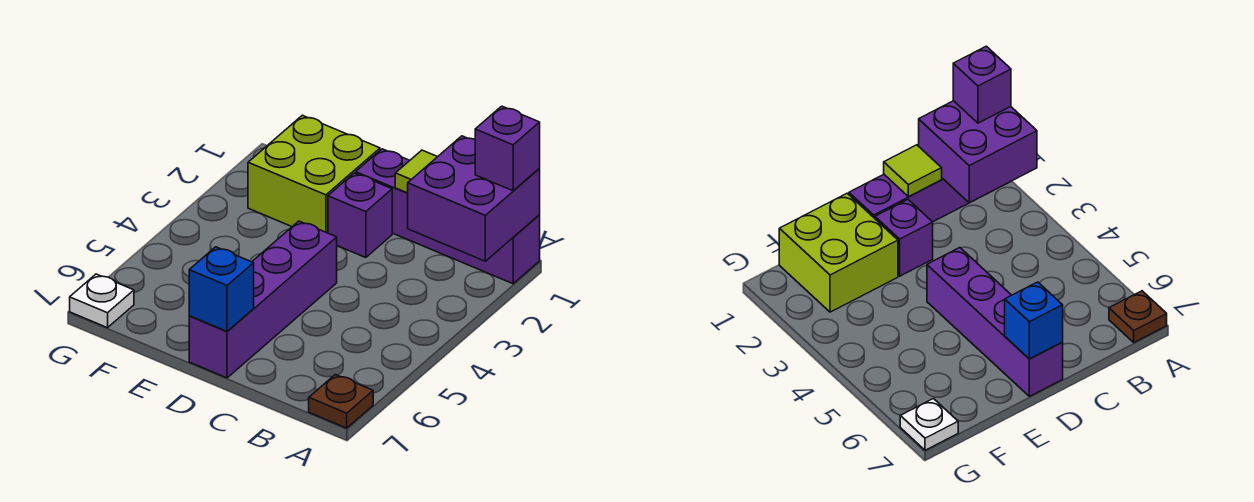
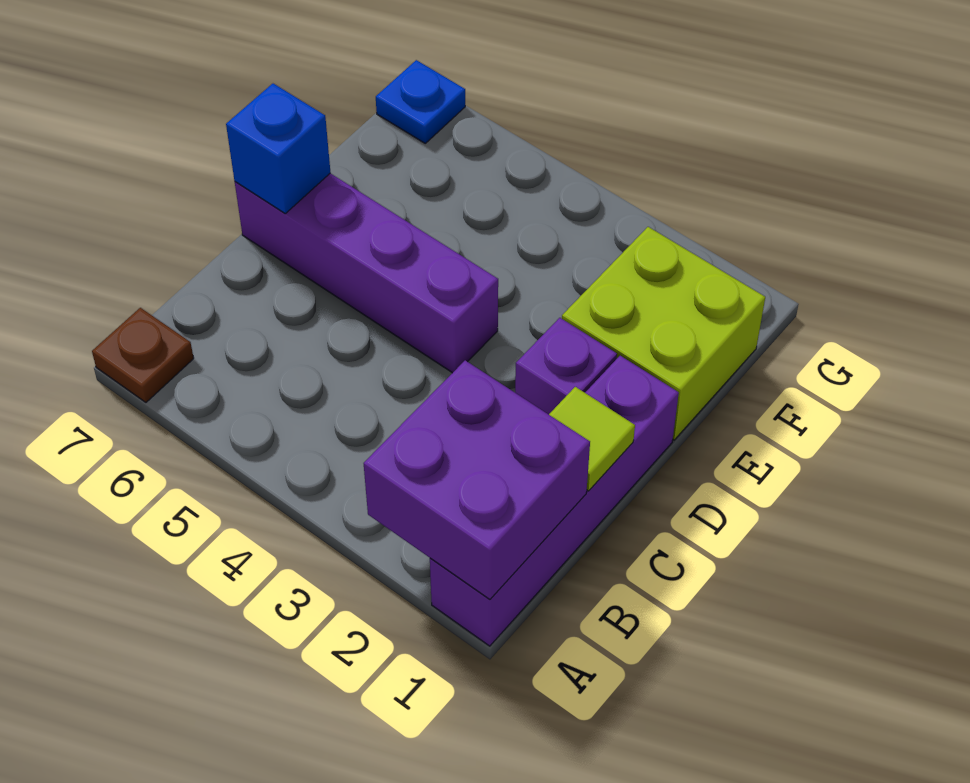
purple brick A1 level 3 -> none
white plate G7 level 1 -> blue plate G7 level 1

